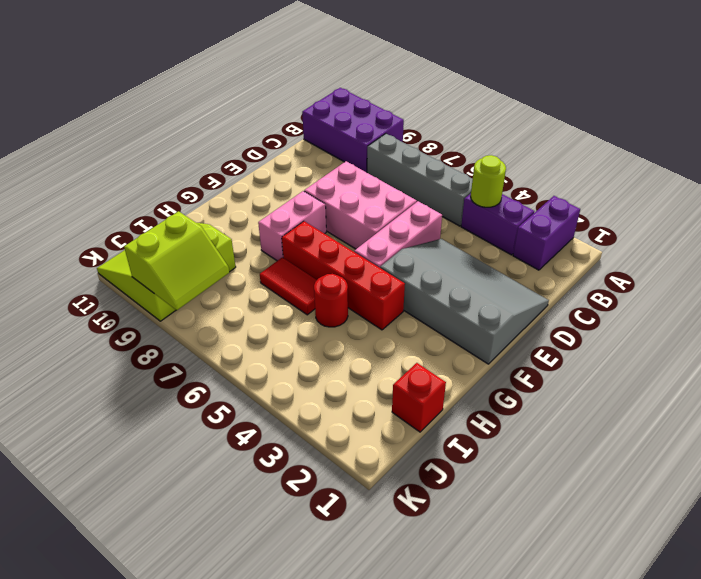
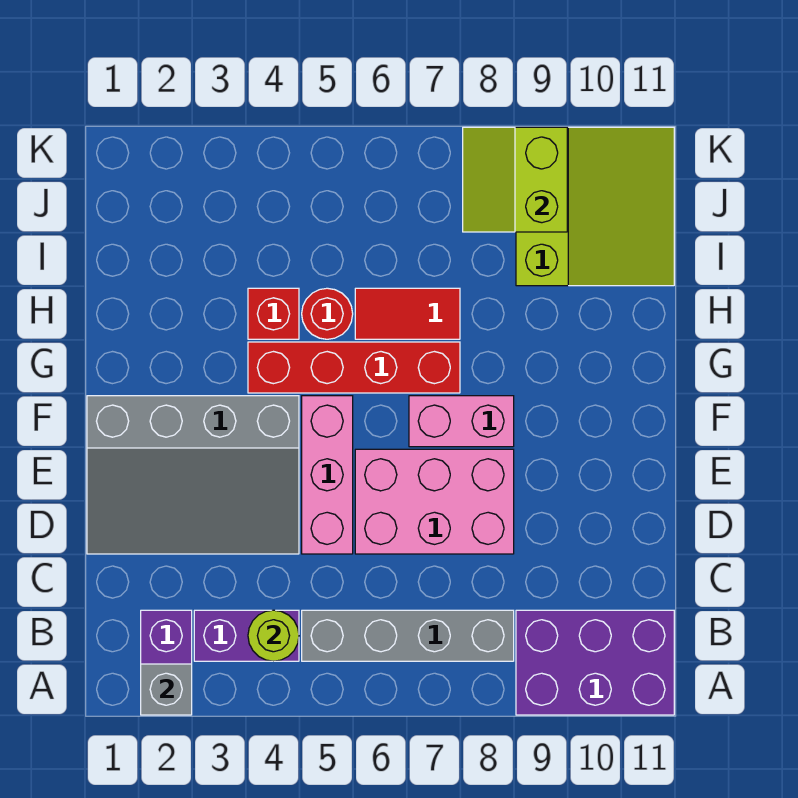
none -> grey brick A2 level 2
pink brick F8:G8 level 1 -> pink brick F7:F8 level 1
red brick I1 level 1 -> red brick H4 level 1

